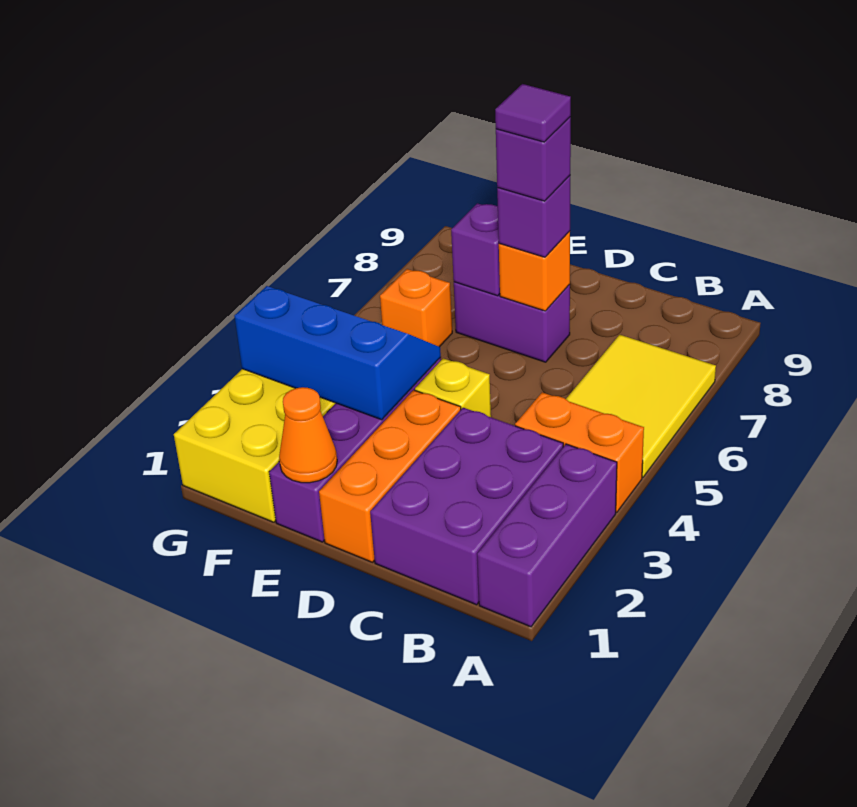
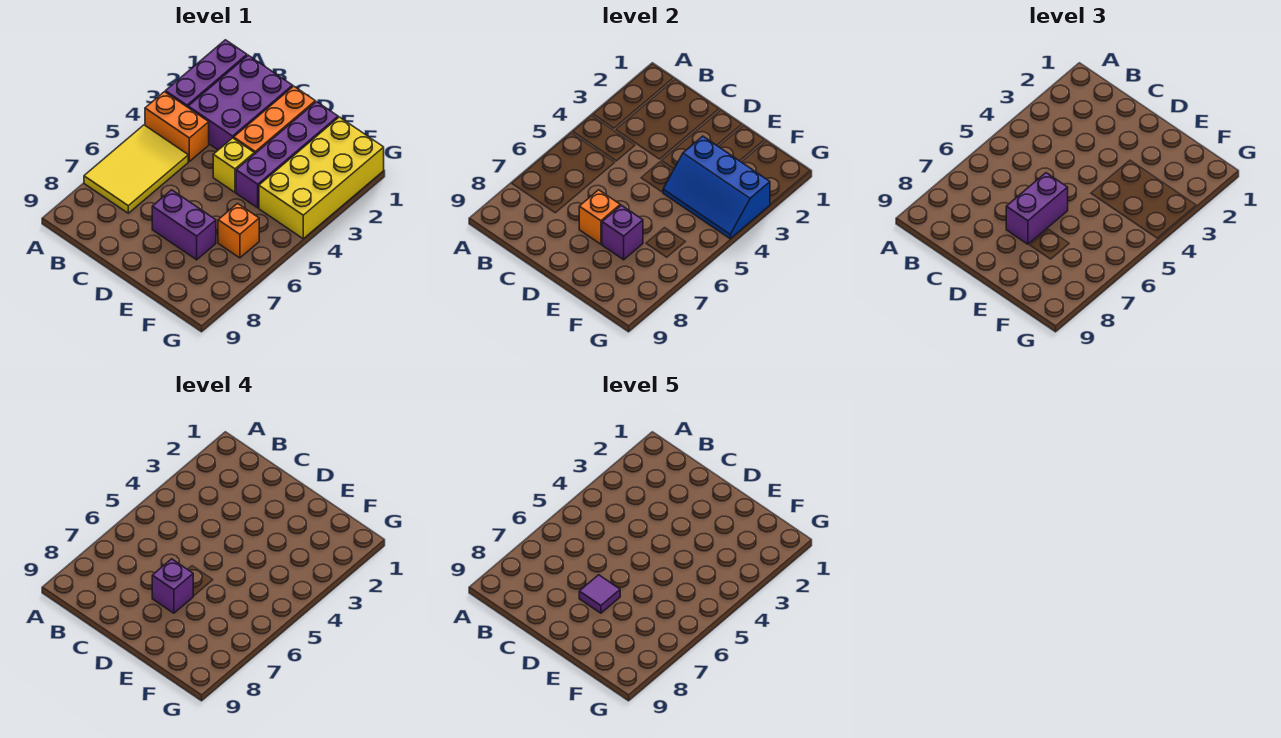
purple brick D7 level 3 -> purple brick D6:D7 level 3
orange cone E1 level 2 -> none

